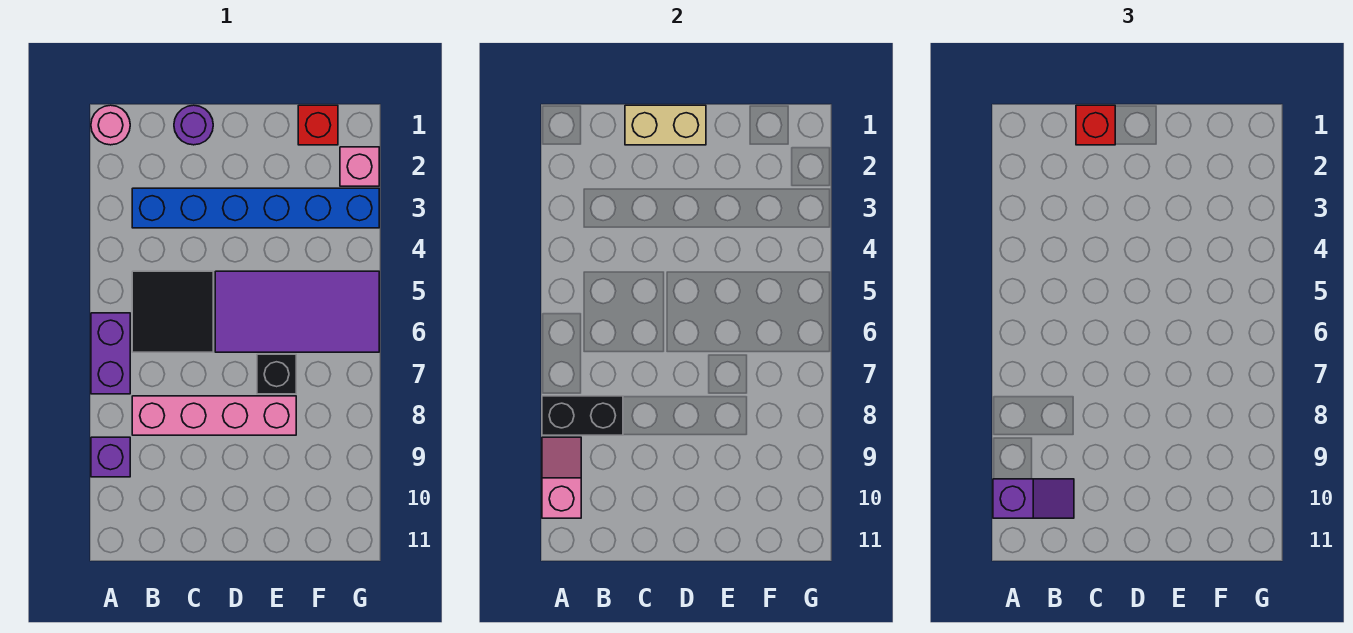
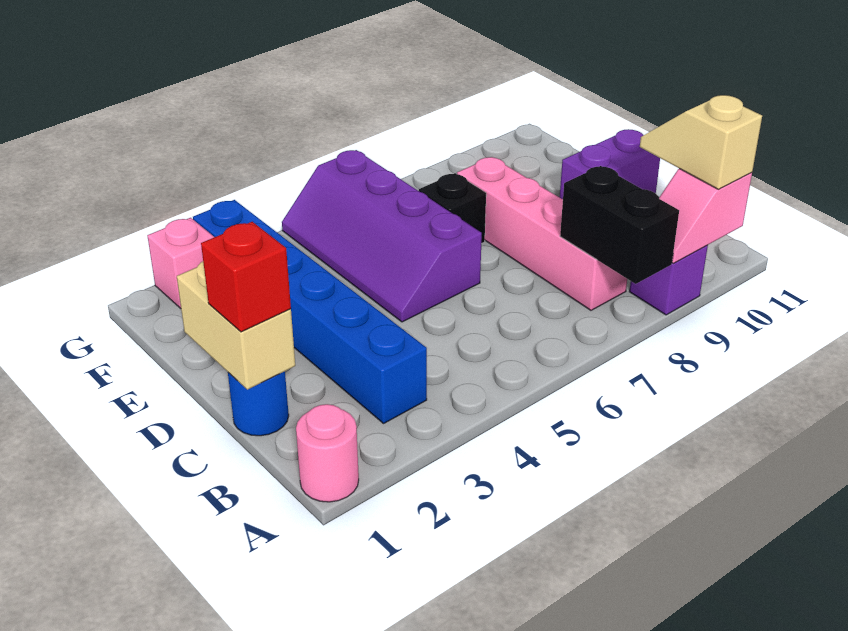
purple brick A6:A7 level 1 -> purple brick D10:D11 level 1
purple slope A10:B10 level 3 top A -> tan slope A10:B10 level 3 top A
black tile B5:C6 level 1 -> none
purple round brick C1 level 1 -> blue round brick C1 level 1
purple tile D5:G6 level 1 -> purple slope D5:G6 level 1 top 6
red brick F1 level 1 -> none

